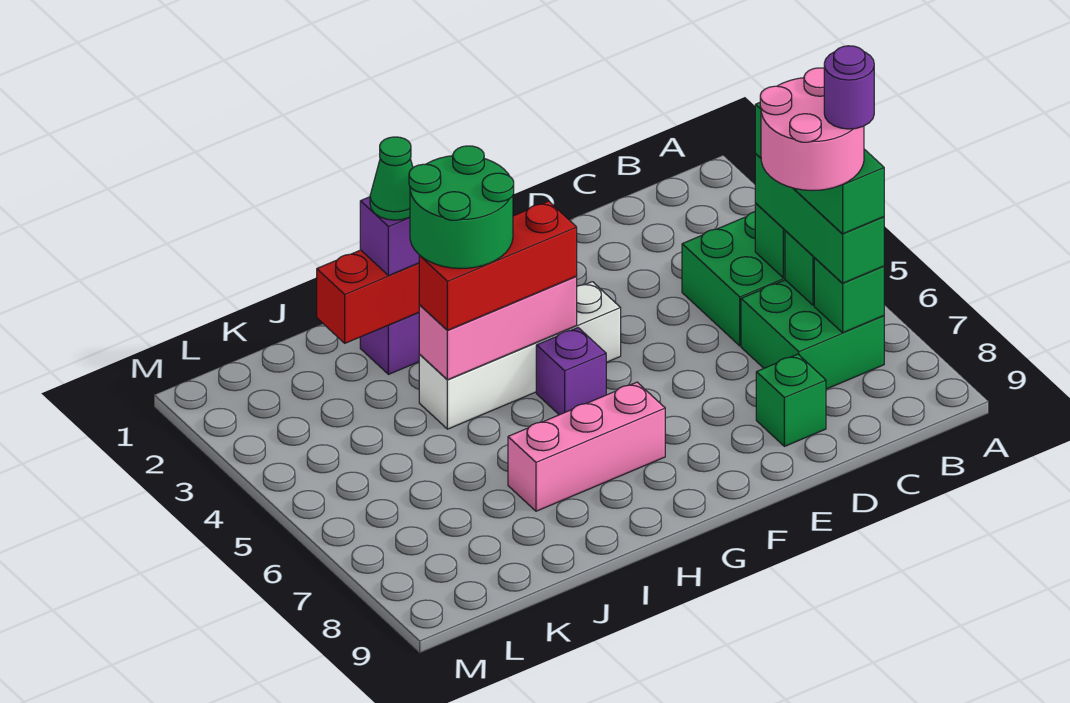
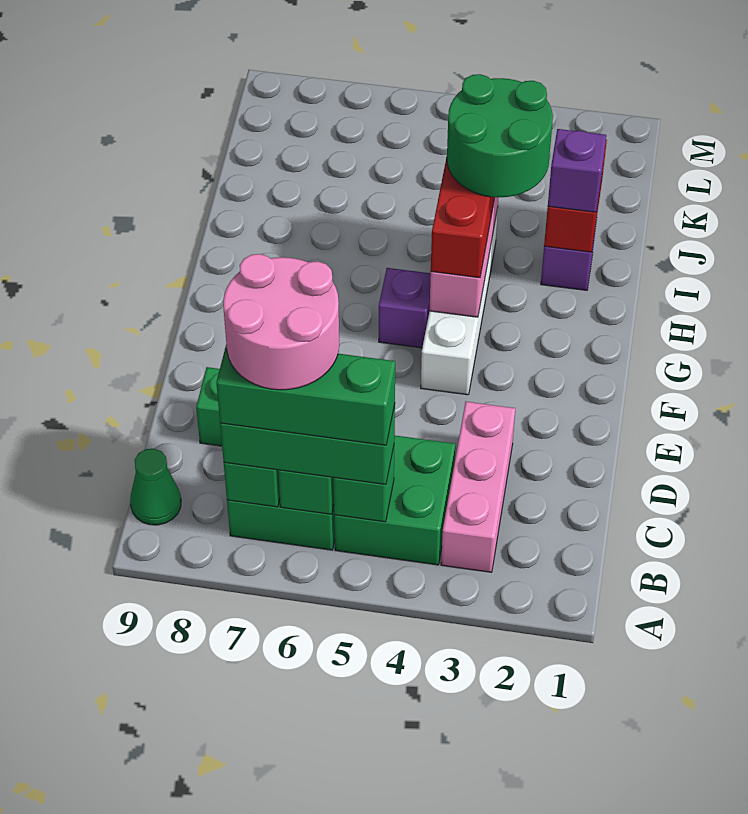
purple round brick B7 level 6 -> none
pink brick G7:I7 level 1 -> pink brick B3:D3 level 1
green cone I2 level 4 -> green cone B9 level 1

